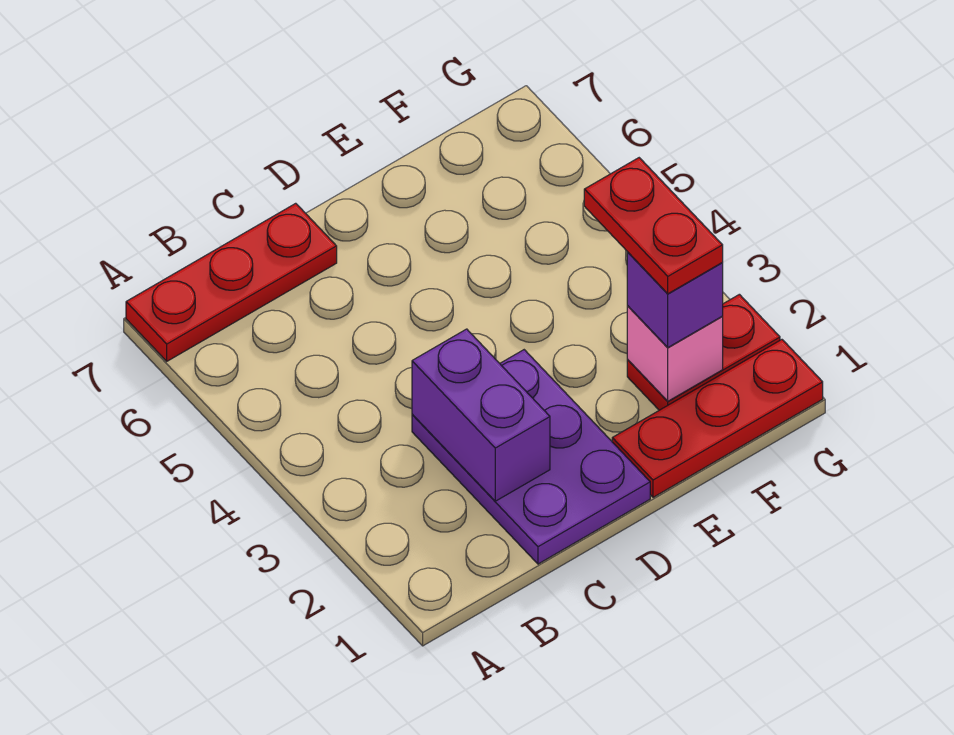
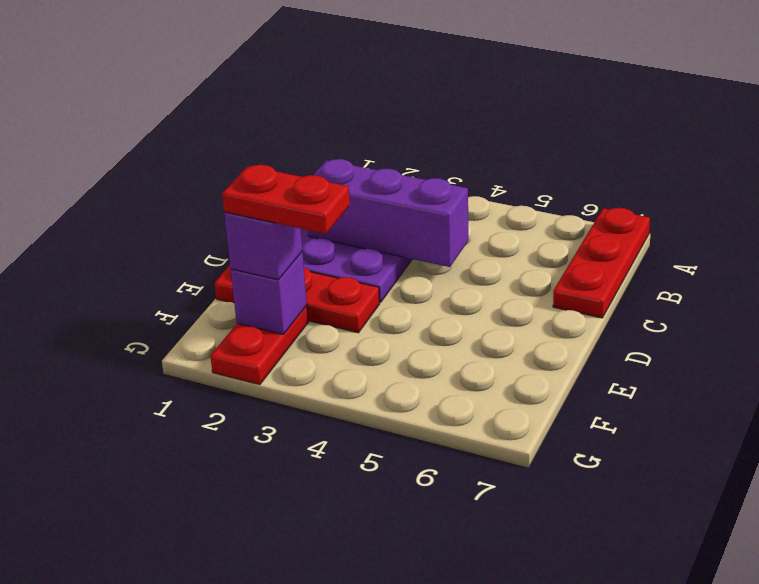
purple brick C2:C3 level 2 -> purple brick C2:C4 level 2
red plate E1:G1 level 1 -> red plate E1:E3 level 1
pink brick F2 level 2 -> purple brick F2 level 2

